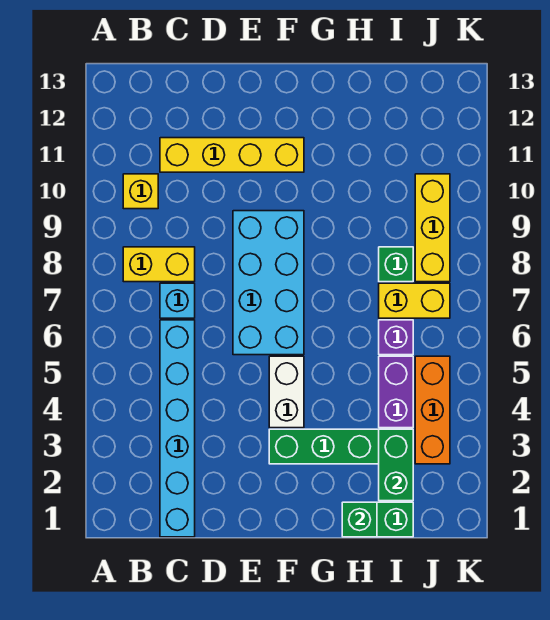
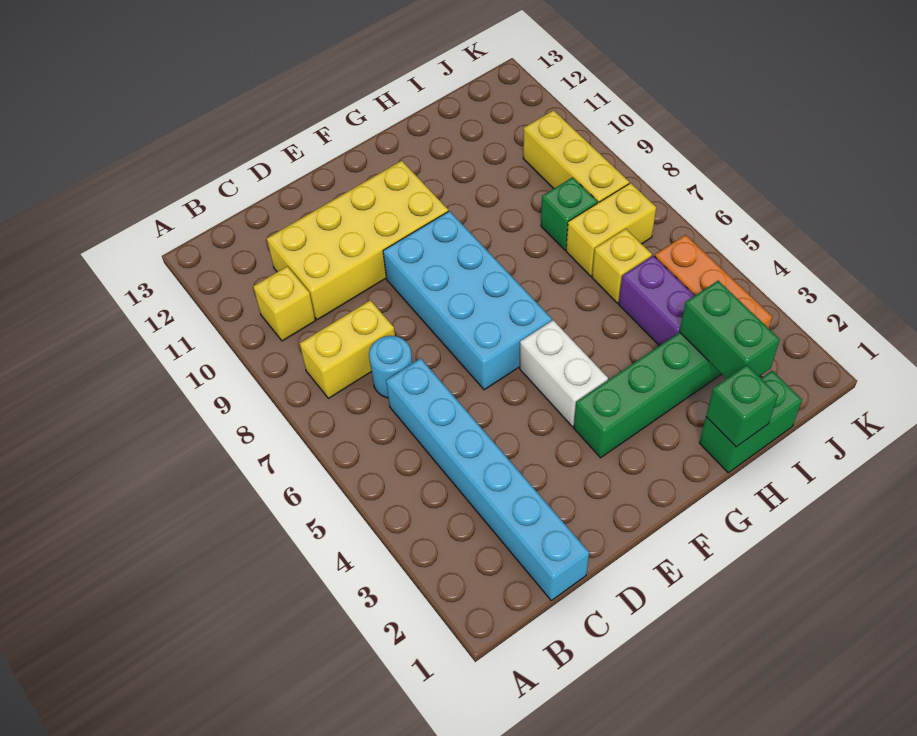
cyan brick C7 level 1 -> cyan round brick C7 level 1
yellow brick C11:F11 level 1 -> yellow brick C10:F11 level 1
purple brick I6 level 1 -> yellow brick I6 level 1

